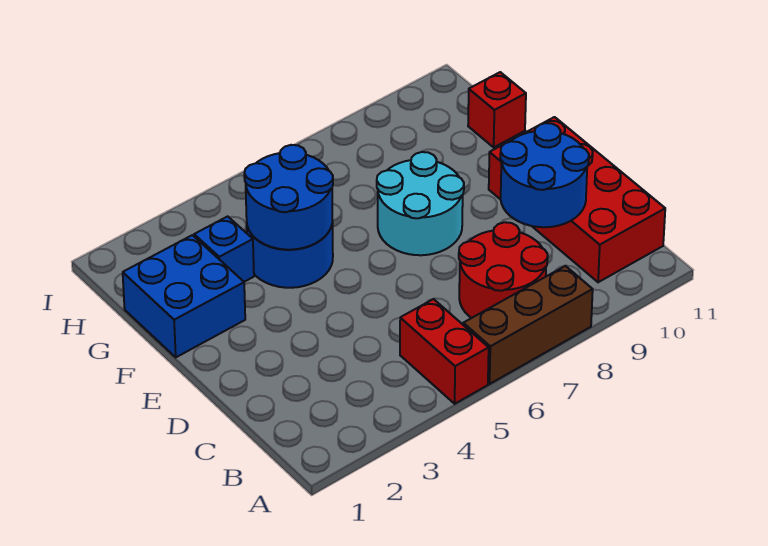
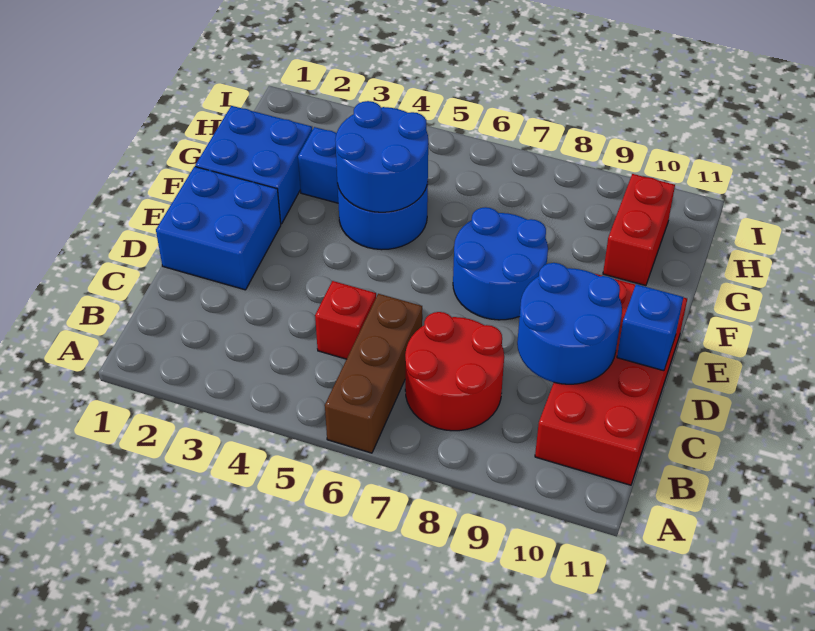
red brick A5:B5 level 1 -> red brick G10:H10 level 1
brown brick A6:A8 level 1 -> brown brick A6:C6 level 1
none -> blue brick D1:E2 level 1
none -> blue brick D11 level 2
cyan round brick E7:F8 level 1 -> blue round brick E7:F8 level 1
red brick G11 level 1 -> red brick C5 level 1

